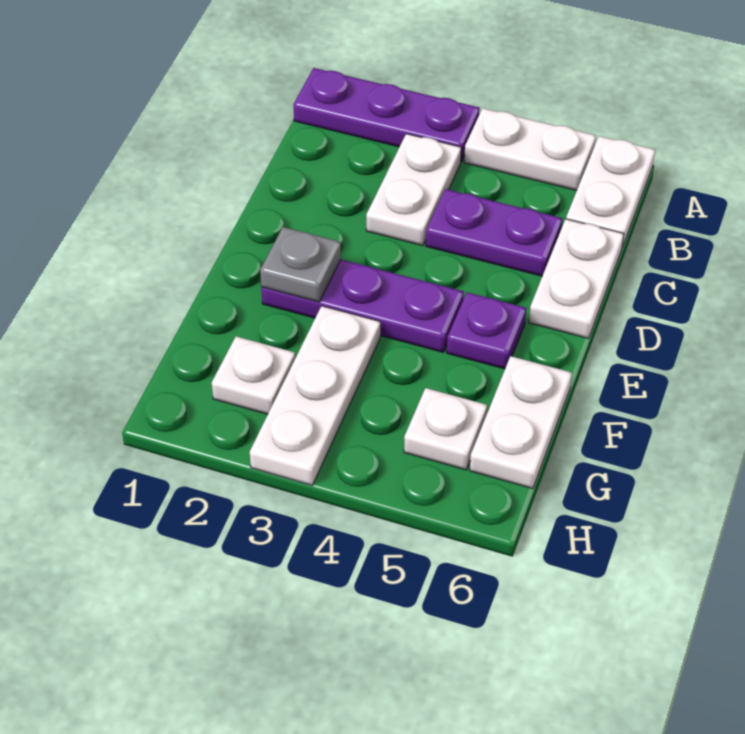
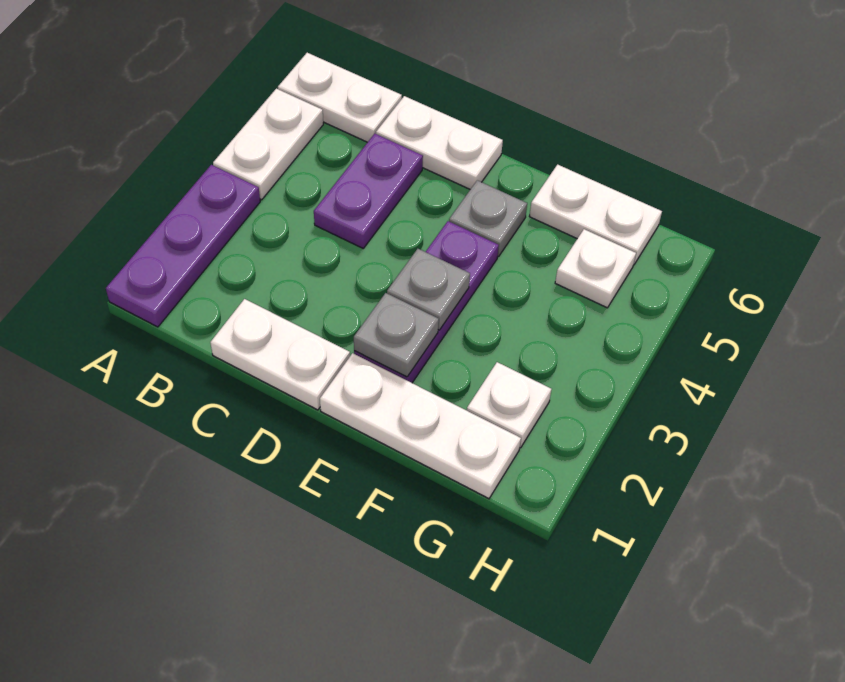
white plate B3:C3 level 1 -> white plate C1:D1 level 1
none -> grey plate E3 level 2
purple plate E5 level 1 -> grey plate E5 level 1
white plate F3:H3 level 1 -> white plate E1:G1 level 1

